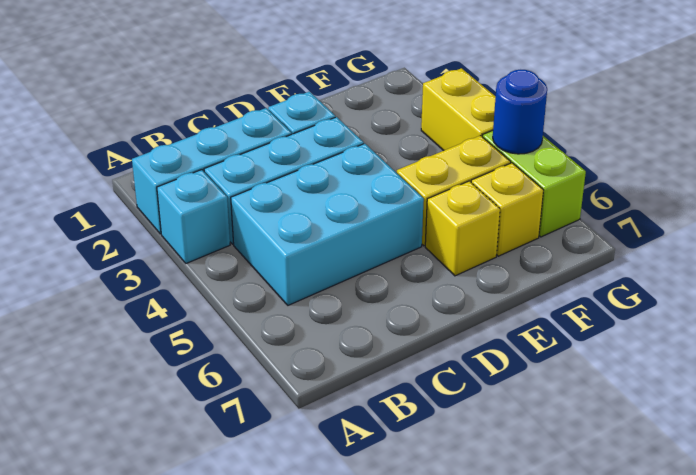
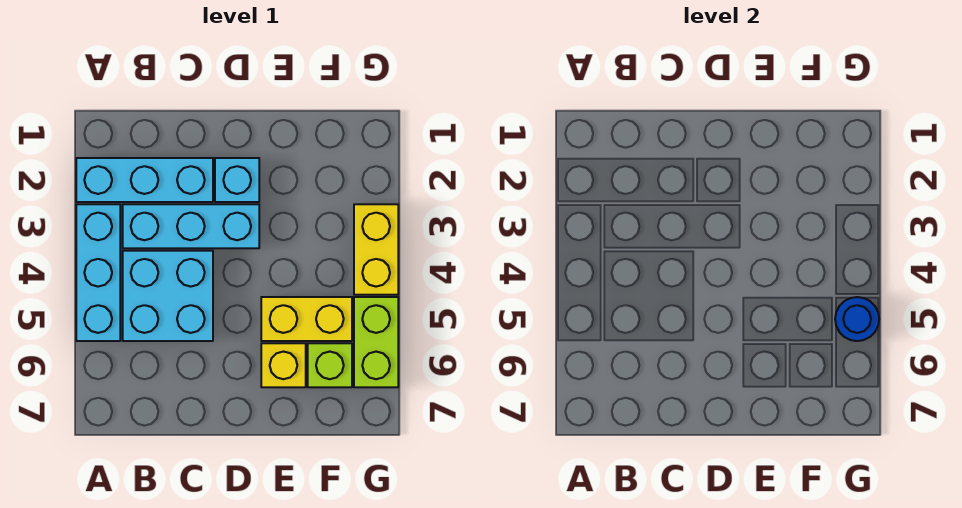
cyan brick A3 level 1 -> cyan brick A3:A5 level 1
cyan brick B4:D5 level 1 -> cyan brick B4:C5 level 1
yellow brick F6 level 1 -> lime brick F6 level 1

